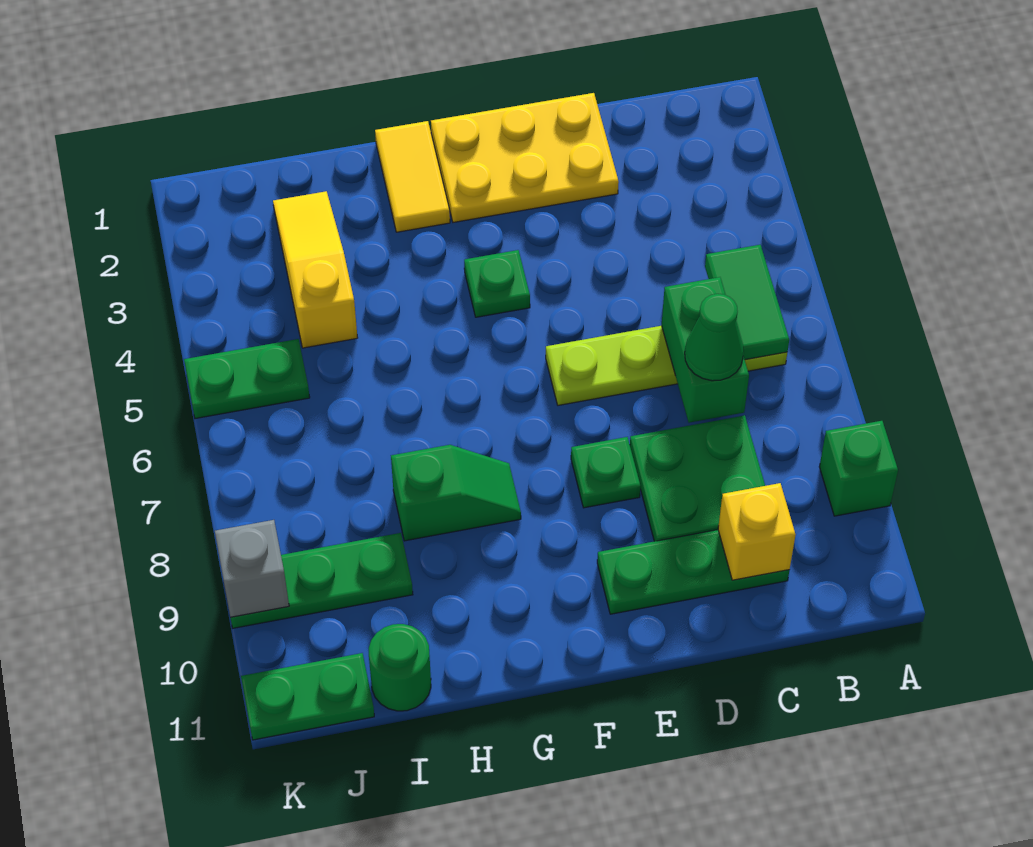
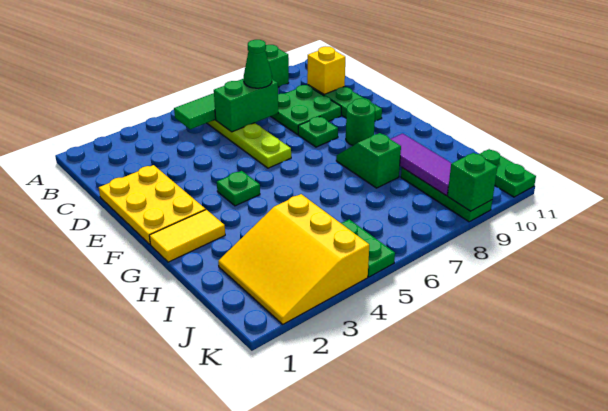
none -> purple tile H9:J9 level 2
yellow slope I2:I4 level 1 top 4 -> yellow slope I2:K4 level 1 top 4
green round brick I11 level 1 -> green round brick F9 level 1
grey brick K9 level 2 -> green brick K9 level 2

